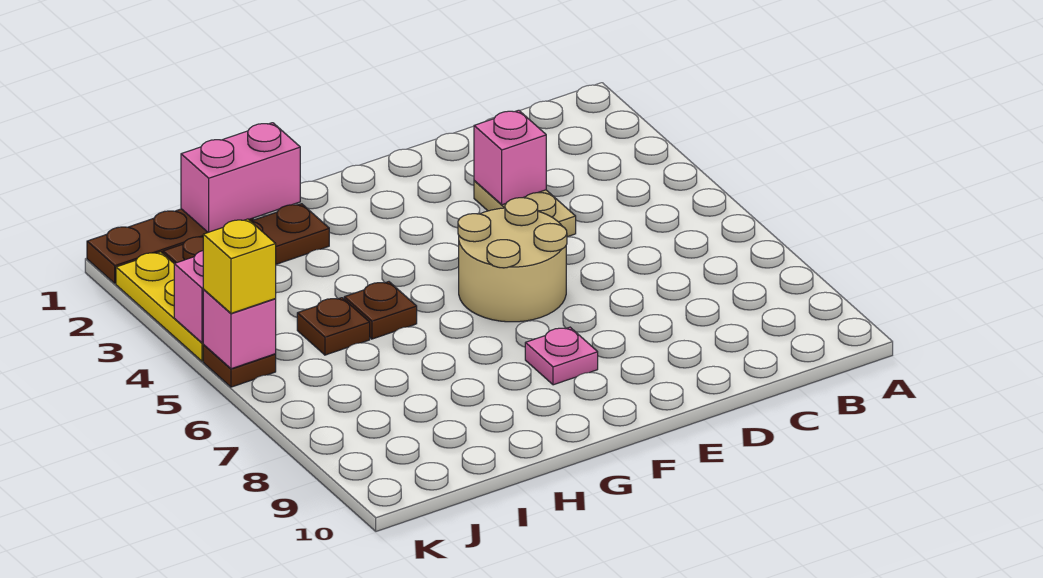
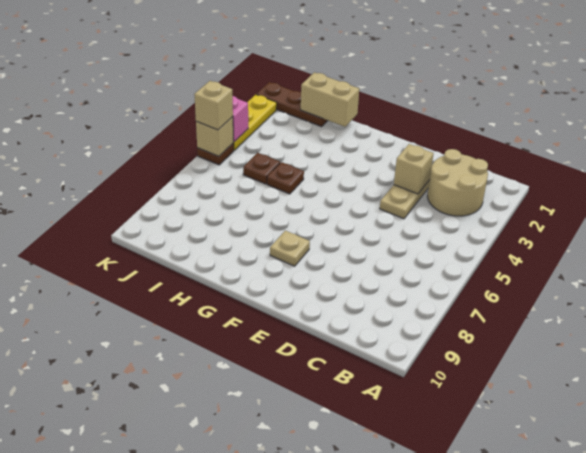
pink brick D3 level 2 -> tan brick D3 level 2
tan round brick E5:F6 level 1 -> tan round brick B2:C3 level 1
pink plate F8 level 1 -> tan plate F8 level 1
pink brick H1:I1 level 2 -> tan brick H1:I1 level 2
brown plate H2:J2 level 1 -> none
pink brick K5 level 2 -> tan brick K5 level 2
yellow brick K5 level 3 -> tan brick K5 level 3

